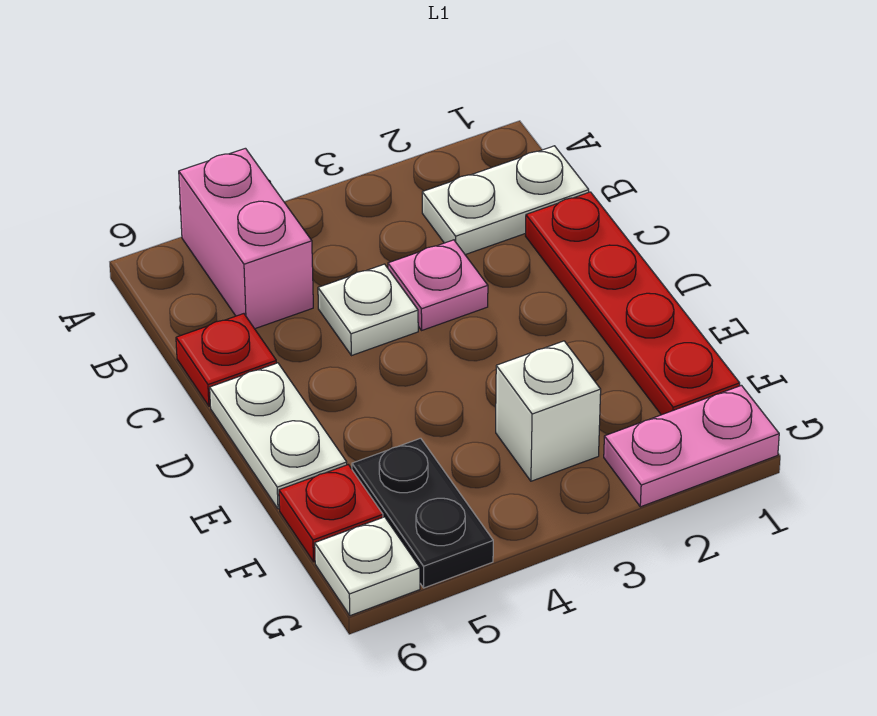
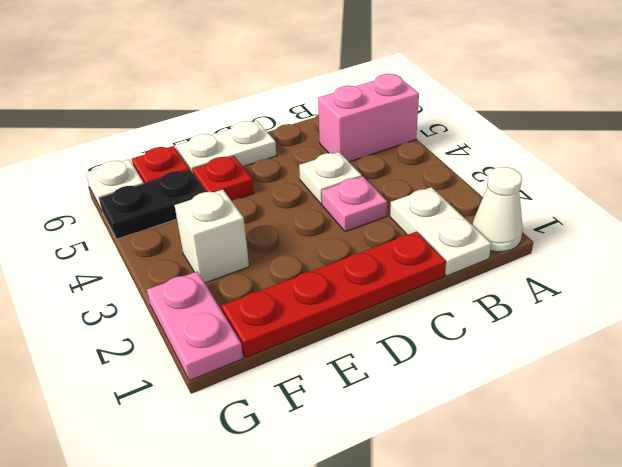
none -> white cone A1 level 1
red plate C6 level 1 -> red plate E5 level 1

